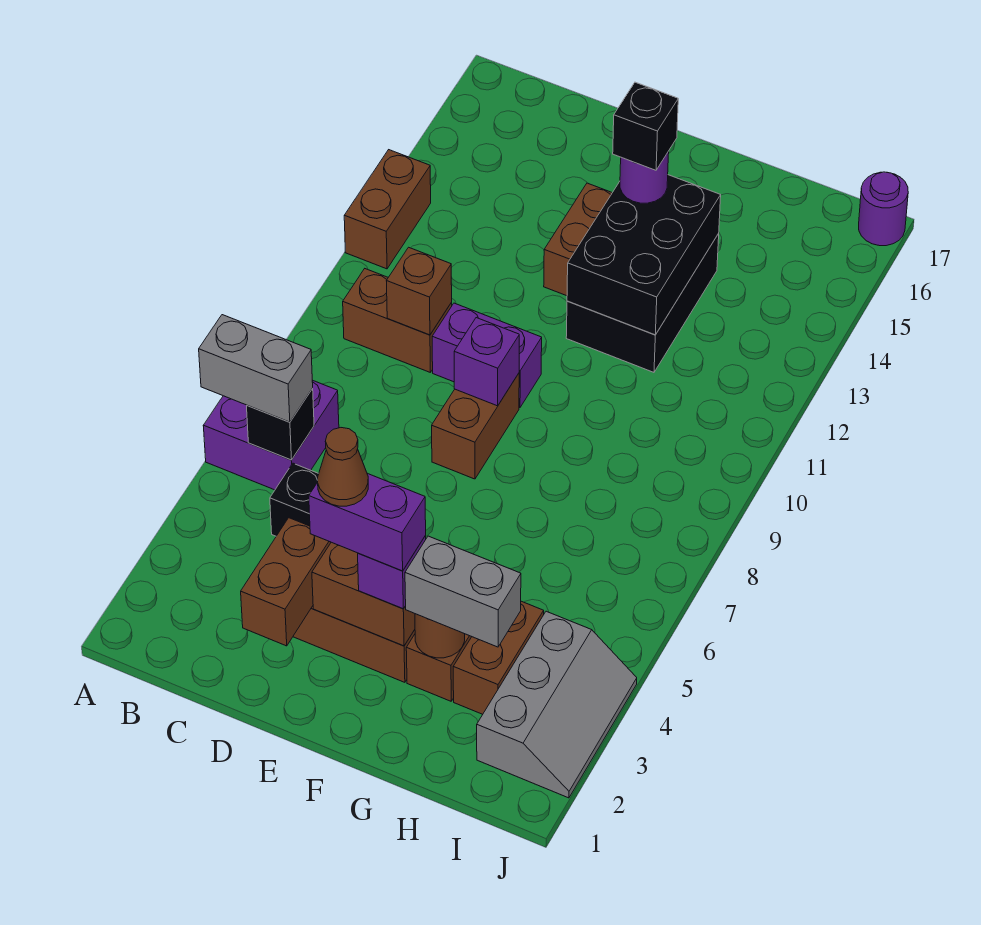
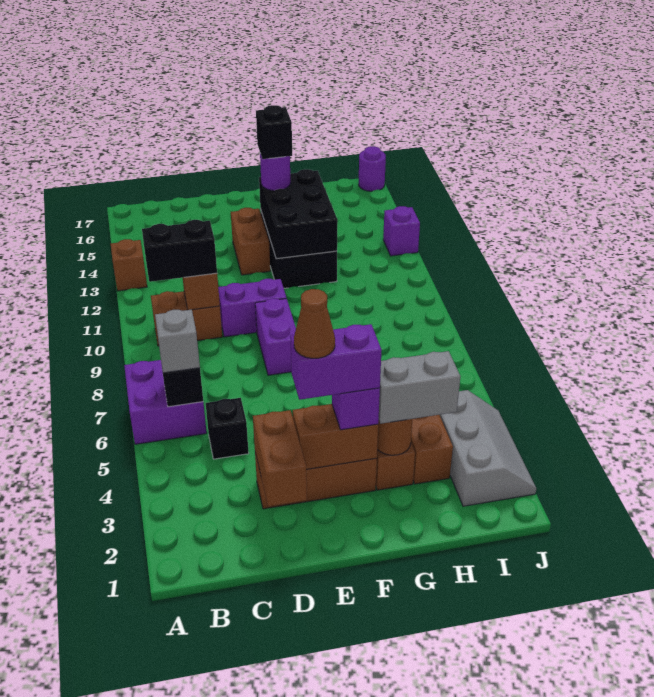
grey brick A6:B6 level 3 -> grey brick B6 level 3
brown brick A12:A13 level 1 -> brown brick A13 level 1
none -> black brick B10:C10 level 3
brown brick E8:E9 level 1 -> purple brick E8:E9 level 1
purple brick E9 level 2 -> purple brick J13 level 1

